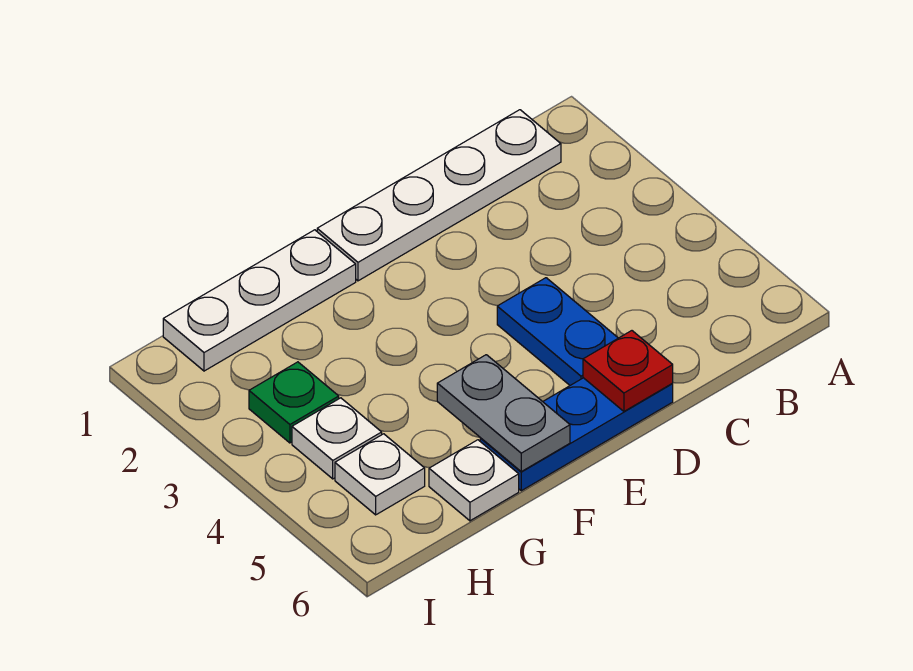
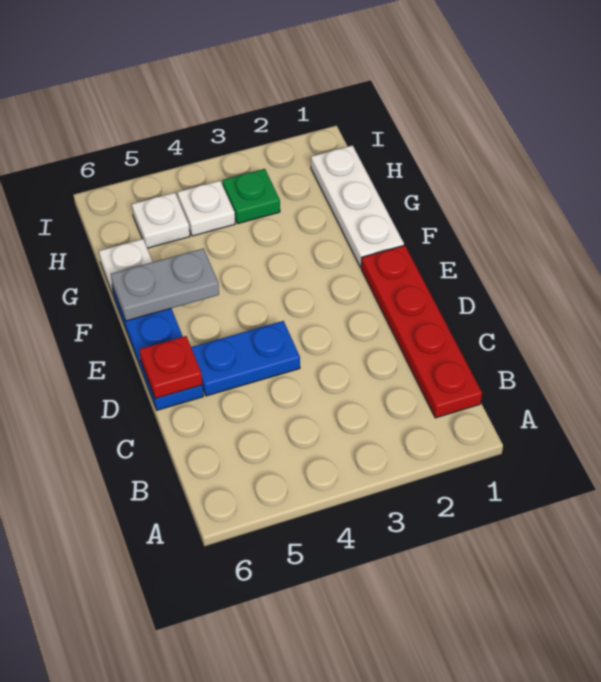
white plate B1:E1 level 1 -> red plate B1:E1 level 1

